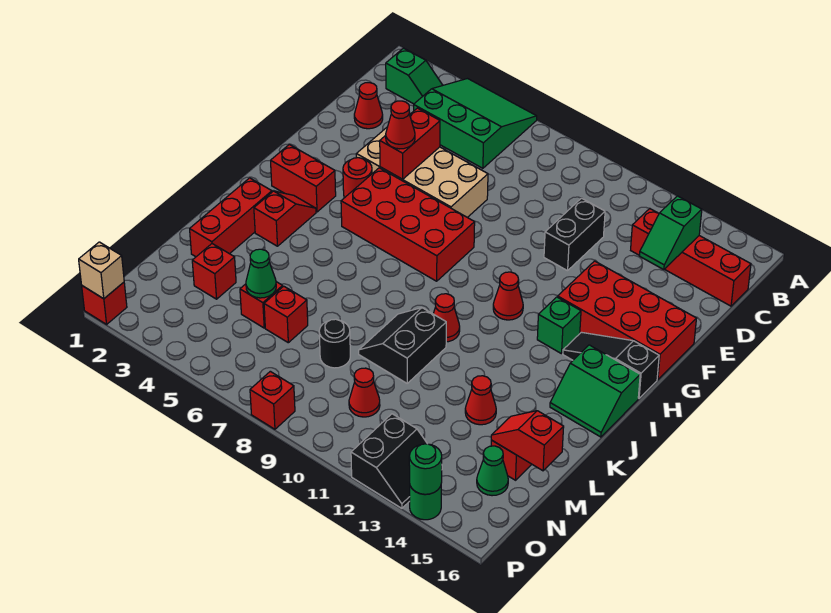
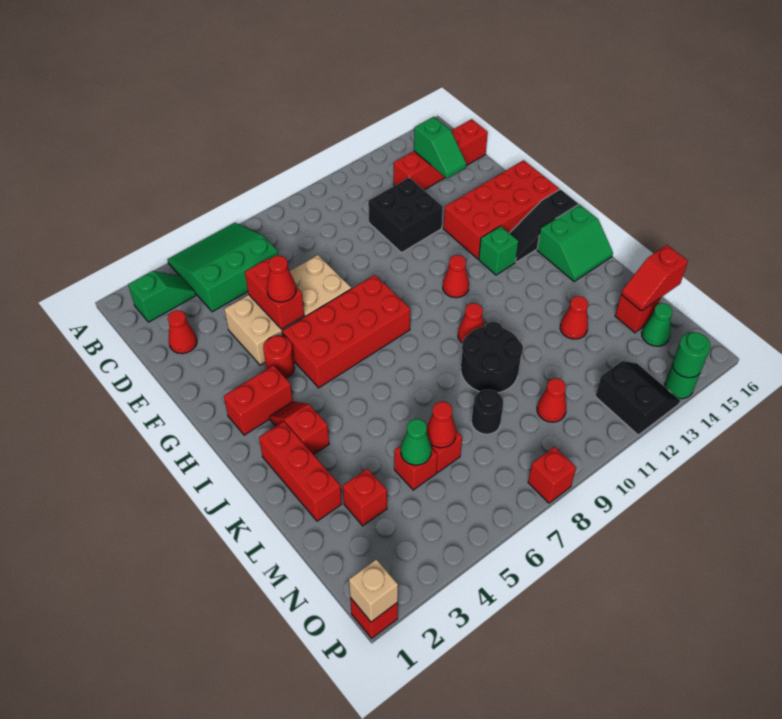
black brick D11:E11 level 1 -> black brick D11:E12 level 1
black slope K9:L10 level 1 top 10 -> black round brick K9:L10 level 1
none -> red cone M6 level 2

